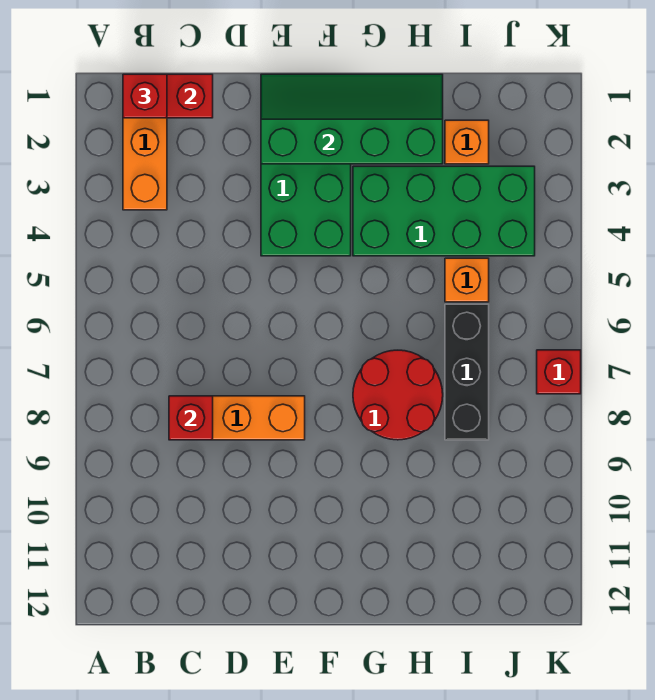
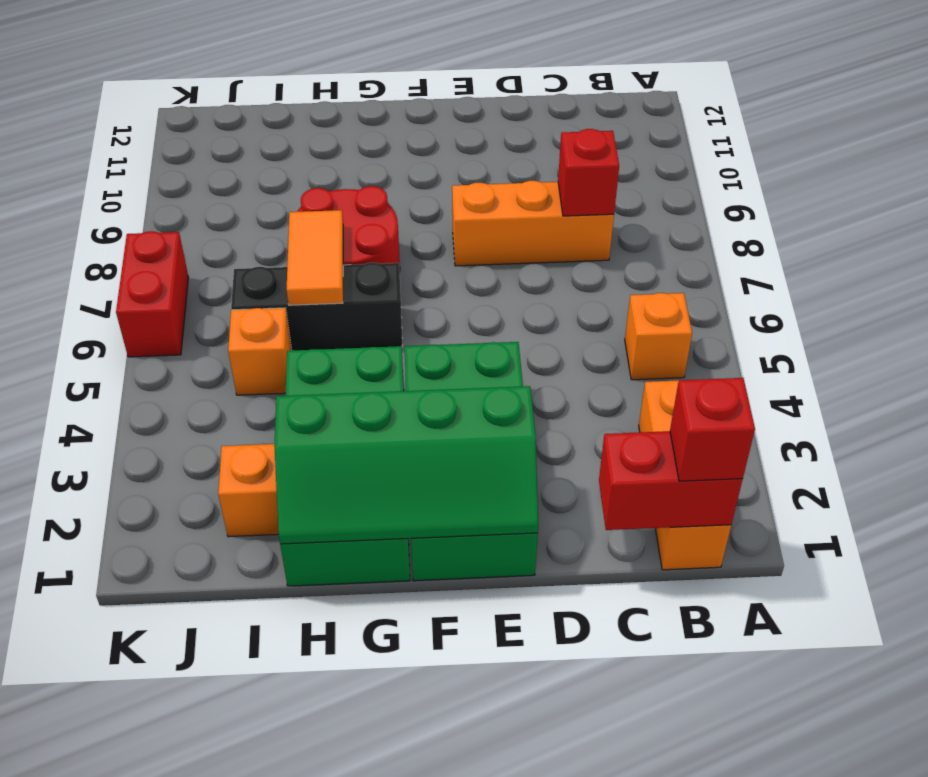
none -> orange brick B5 level 1
green brick G3:J4 level 1 -> green brick G1:H4 level 1
none -> orange tile H6:H7 level 2
black brick I6:I8 level 1 -> black brick G6:I6 level 1
red brick K7 level 1 -> red brick K6:K7 level 1

